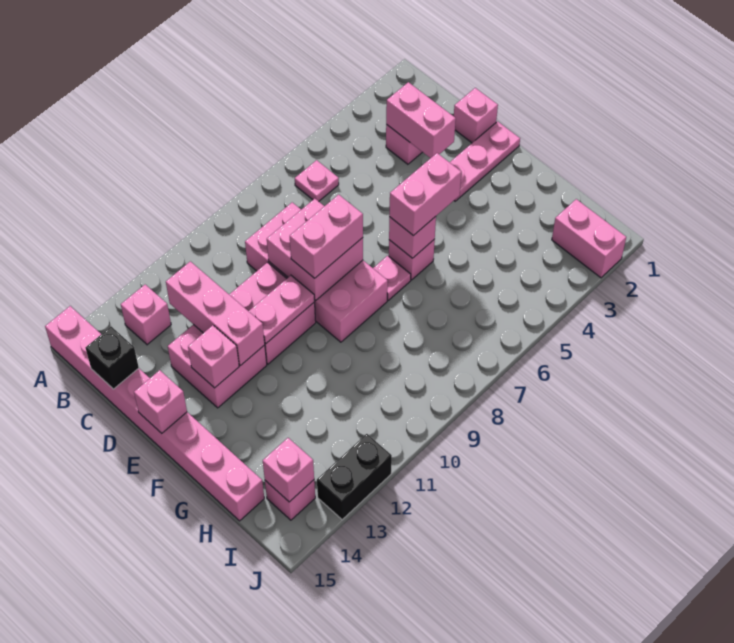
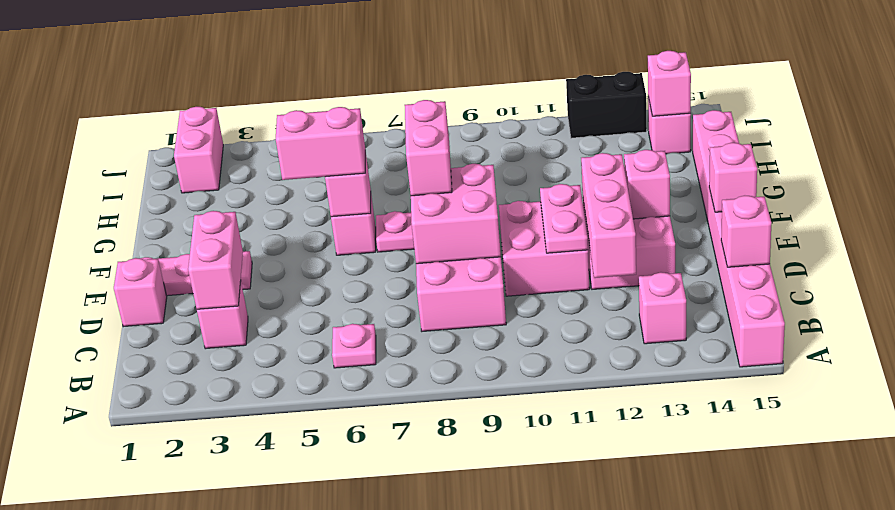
black brick C15 level 2 -> pink brick C15 level 2
pink brick E8:E9 level 3 -> pink brick E8:F8 level 3
pink plate E10:E11 level 2 -> pink plate D11:E11 level 2

